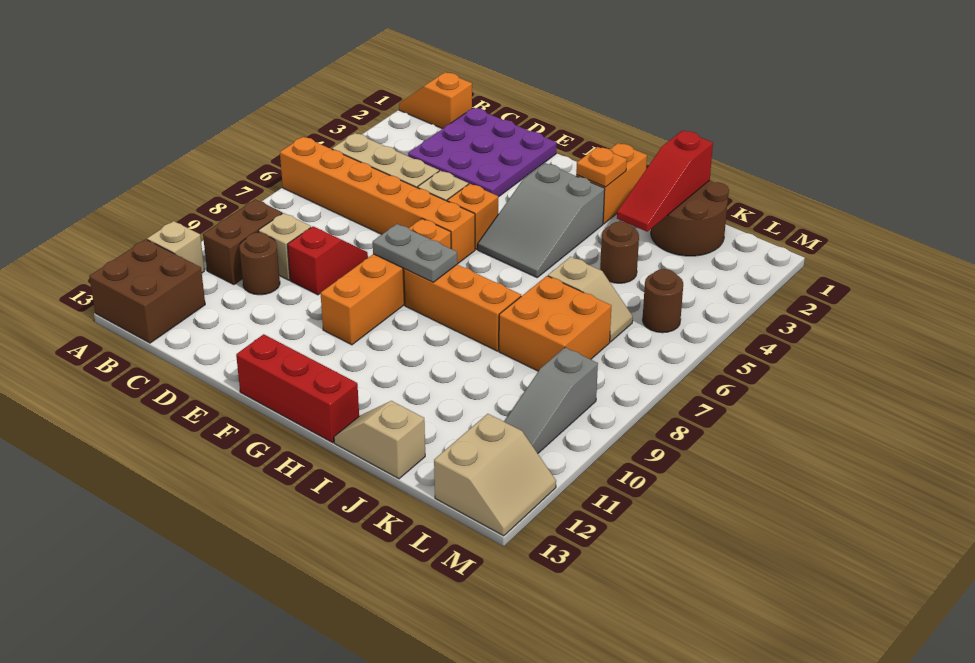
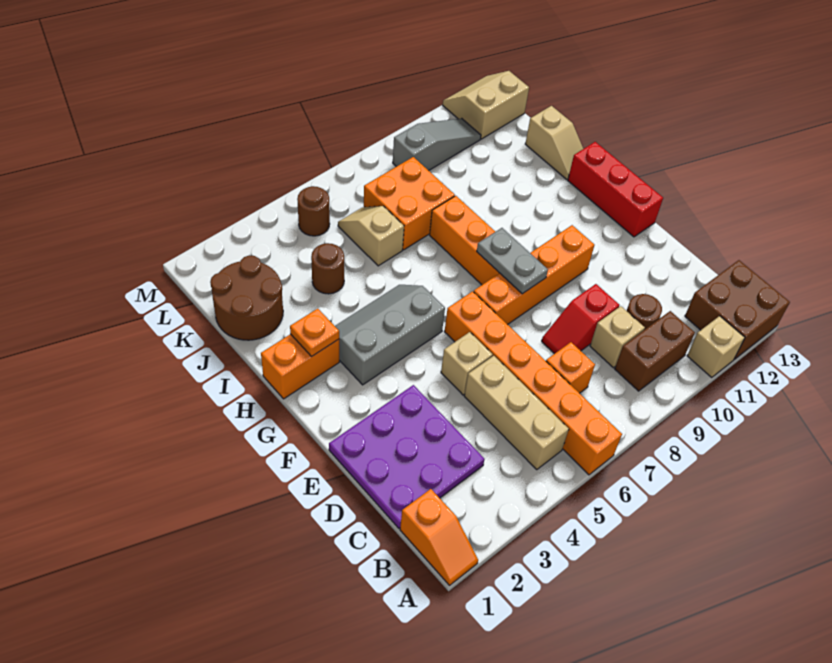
orange brick F5 level 1 -> orange brick C7 level 1
grey slope G3:H5 level 1 top 3 -> grey slope G3:H5 level 1 top G
red slope J1:J3 level 2 top 1 -> none

